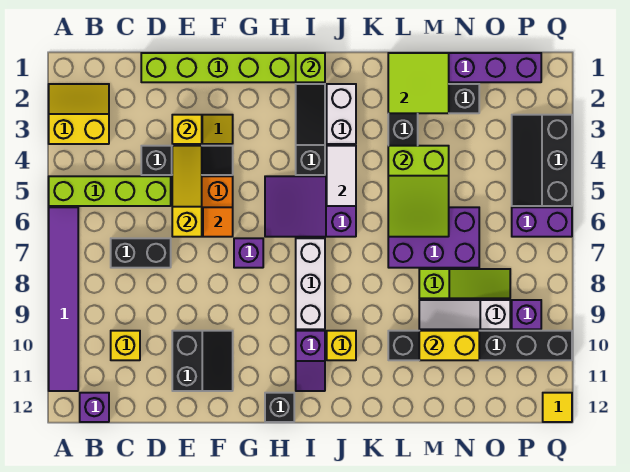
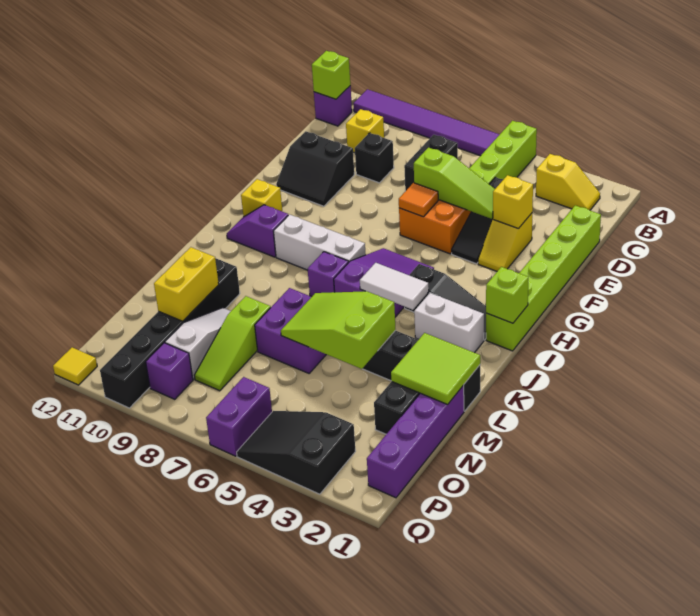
yellow slope A2:B3 level 1 top 3 -> yellow slope B2:B3 level 1 top 3
none -> lime brick B12 level 2
yellow slope E4:E6 level 2 top 6 -> lime slope E4:E6 level 2 top 6
purple brick G7 level 1 -> purple brick J7 level 1
black brick H12 level 1 -> black brick D9 level 1
yellow brick J10 level 1 -> yellow brick H11 level 1
purple brick L6:N7 level 1 -> purple brick L6:M7 level 1
black slope P3:Q5 level 1 top Q -> black slope P3:Q5 level 1 top 3

